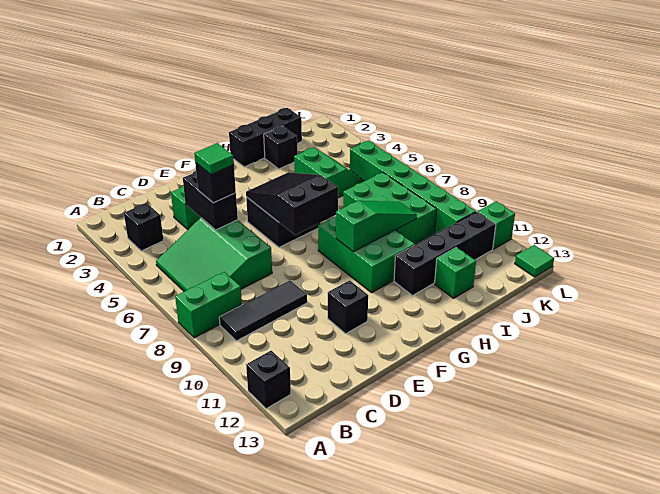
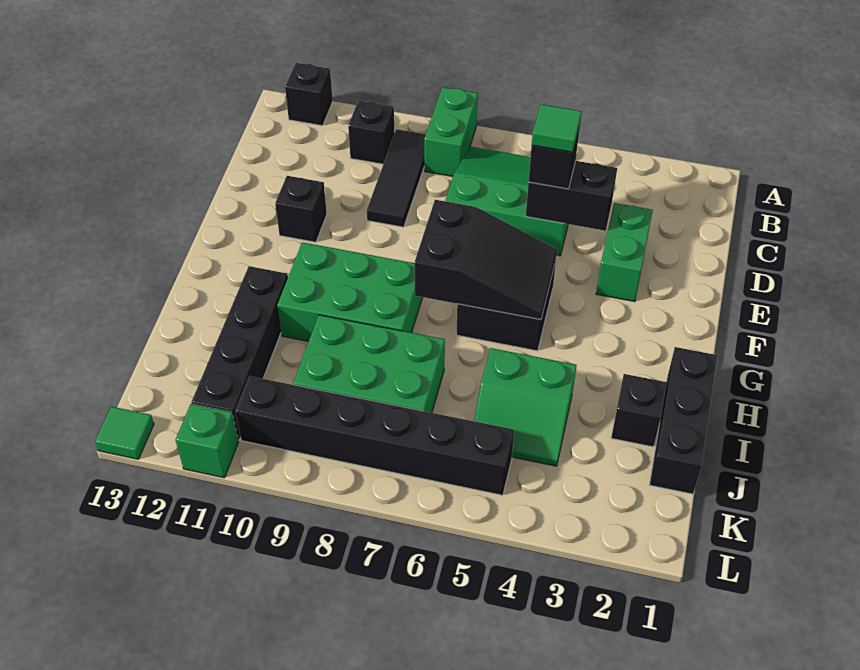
black brick B3 level 1 -> black brick B10 level 1
green slope G9:I9 level 2 top G -> none
green brick I12 level 1 -> none
green brick K5:K10 level 1 -> black brick K5:K10 level 1

